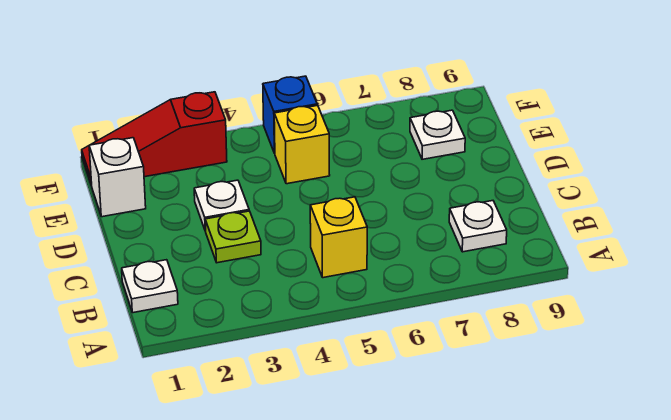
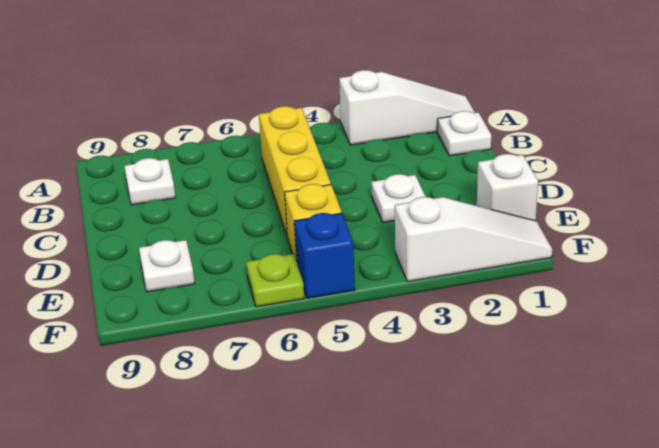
none -> white slope A1:A3 level 1 top 3
yellow brick B5 level 1 -> yellow brick B5:D5 level 1
lime plate C3 level 1 -> lime plate F6 level 1
red slope F1:F3 level 1 top 3 -> white slope F1:F3 level 1 top 3

